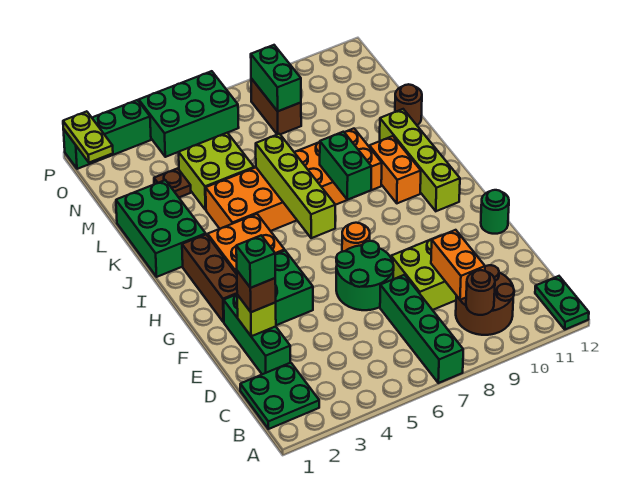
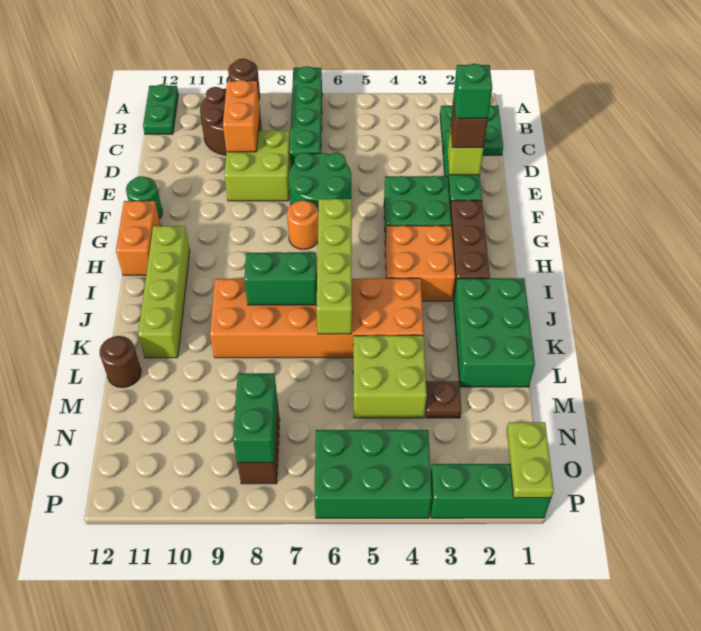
green brick I8:J8 level 2 -> green brick J7:J8 level 2
orange brick I10:J10 level 1 -> orange brick G12:H12 level 1

